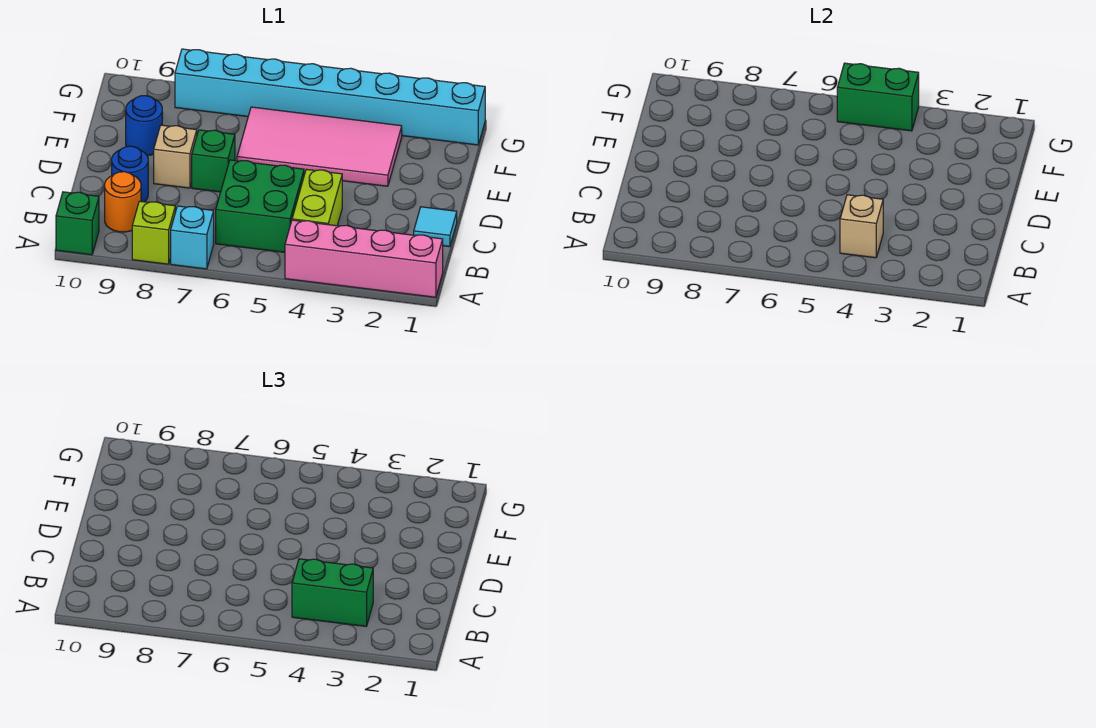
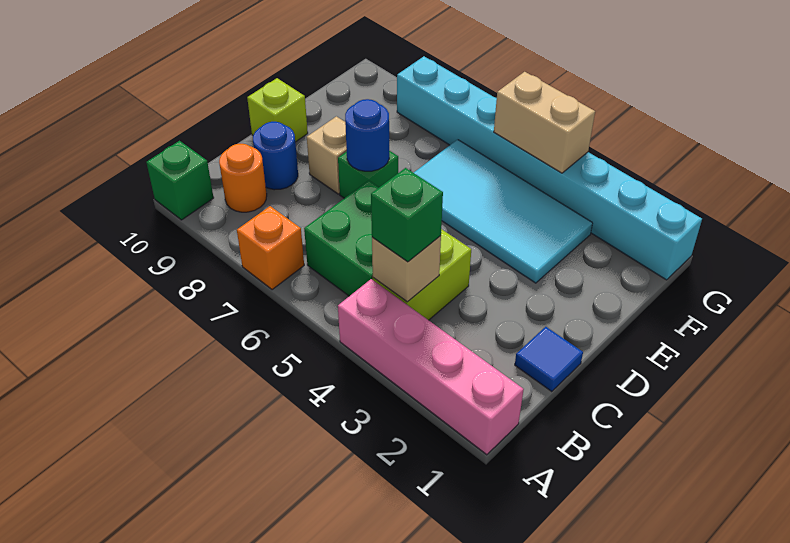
cyan brick A7 level 1 -> orange brick A7 level 1
lime brick A8 level 1 -> lime brick D10 level 1
green brick B3:B4 level 3 -> green brick B4 level 3
cyan tile C1 level 1 -> blue tile C1 level 1
pink tile E3:F6 level 1 -> cyan tile E3:F6 level 1
blue round brick E9 level 1 -> blue round brick D7 level 2
green brick G4:G5 level 2 -> tan brick G4:G5 level 2

